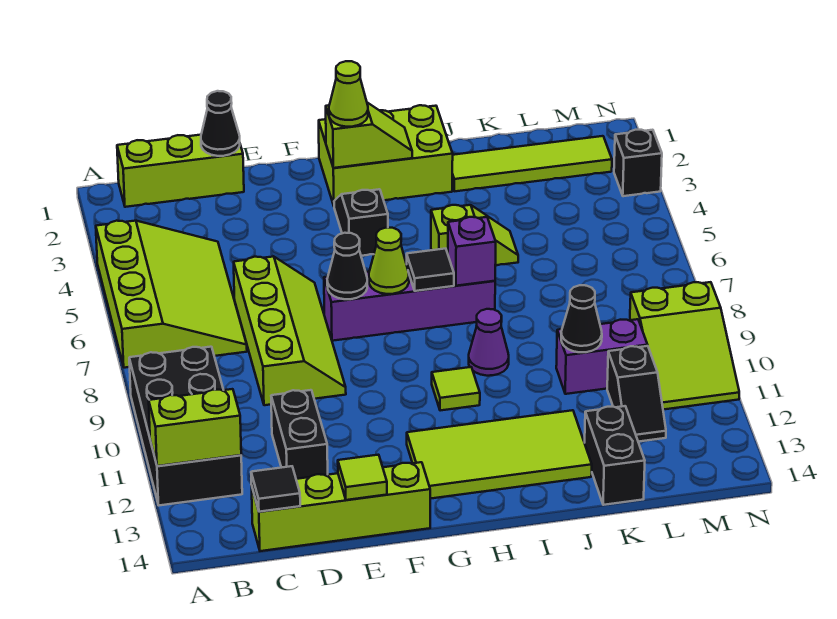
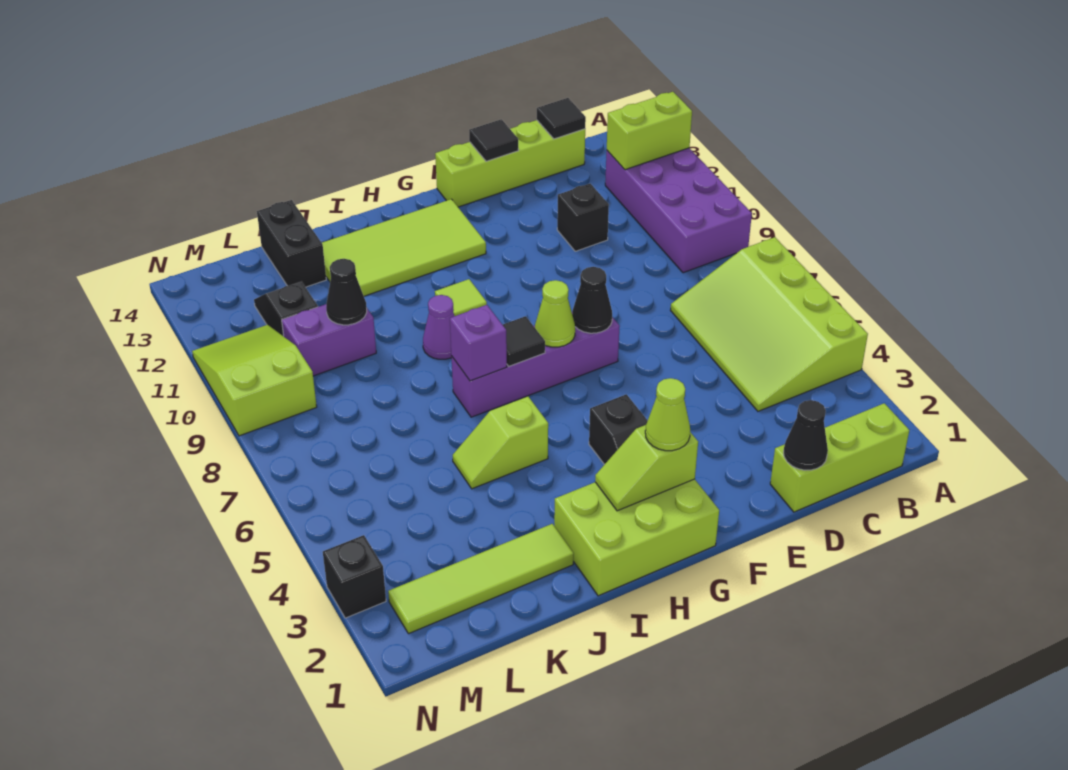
black brick A9:B12 level 1 -> purple brick A9:B12 level 1
lime slope D6:E9 level 1 top D -> none
black brick D11:D12 level 1 -> black brick D11 level 1
lime tile E14 level 2 -> black tile E14 level 2

